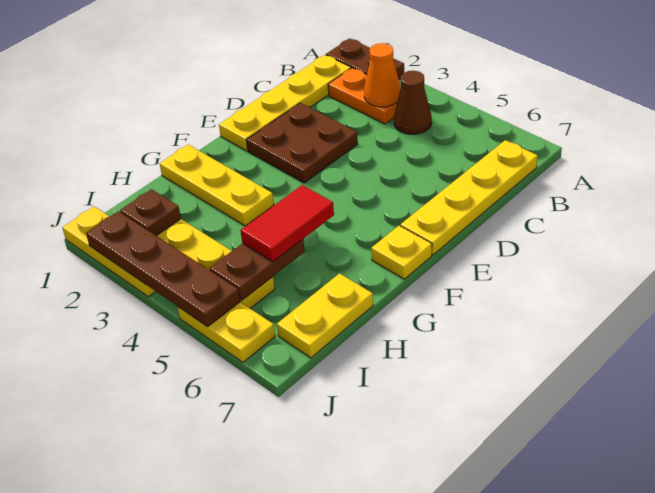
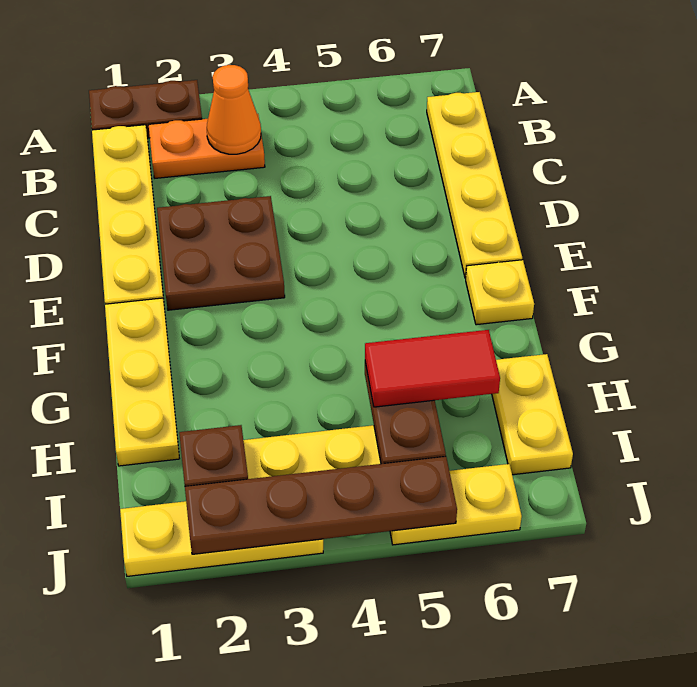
brown cone B4 level 1 -> none
yellow plate G1:G3 level 1 -> yellow plate F1:H1 level 1
red tile G5:H5 level 3 -> red tile H5:H6 level 3

